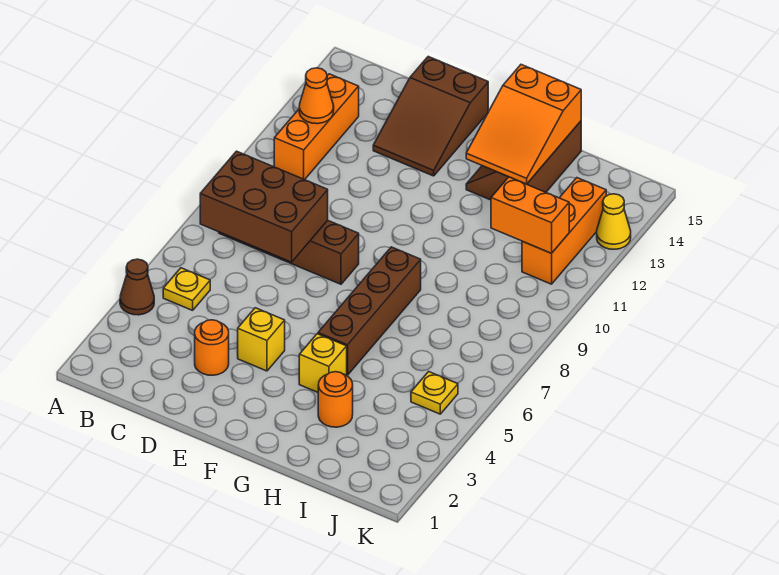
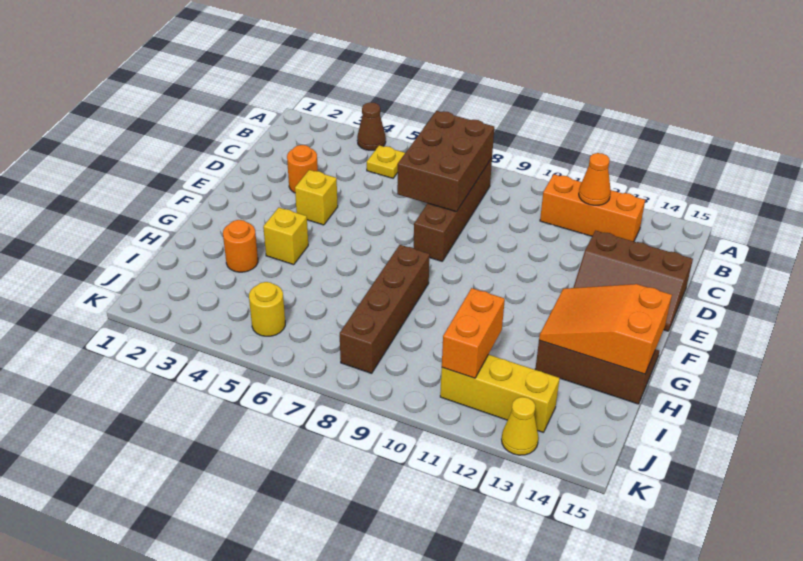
brown slope D13:E15 level 1 top 15 -> brown slope D13:E15 level 1 top D
brown brick G5:G8 level 1 -> brown brick G8:J8 level 1
yellow plate J5 level 1 -> yellow round brick J5 level 1
orange brick J11:J13 level 1 -> yellow brick J11:J13 level 1

